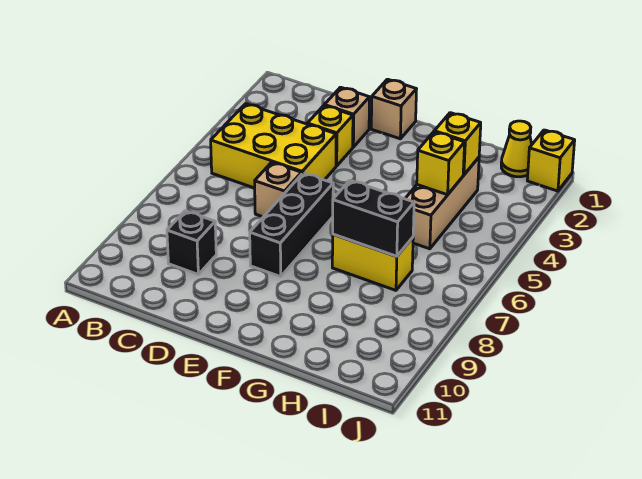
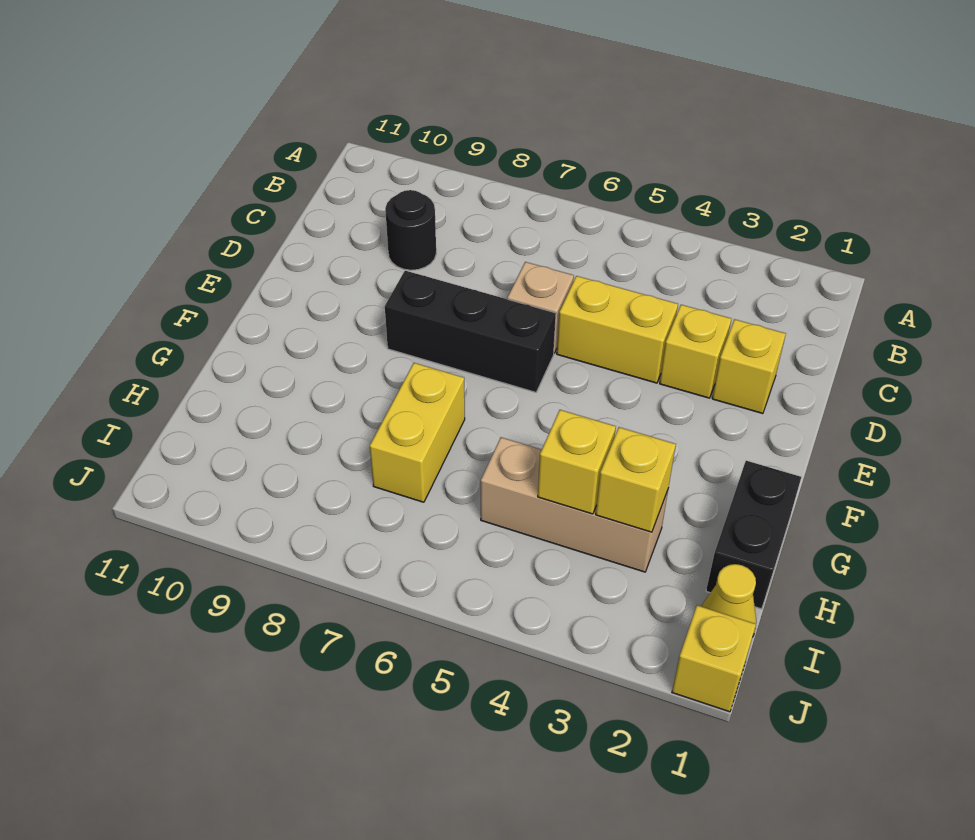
yellow brick B4:D5 level 1 -> yellow brick D4:D5 level 1
black brick C9 level 1 -> black round brick C9 level 1
tan brick D2 level 1 -> yellow brick D2 level 1
tan brick E1 level 1 -> none
black brick G7:H7 level 2 -> black brick G1:H1 level 1

